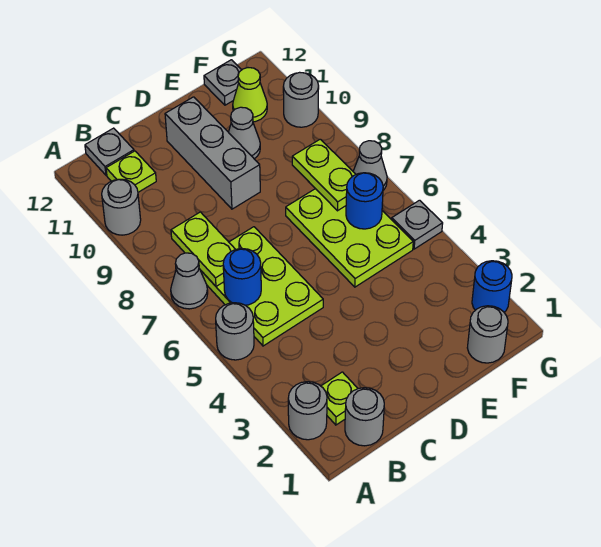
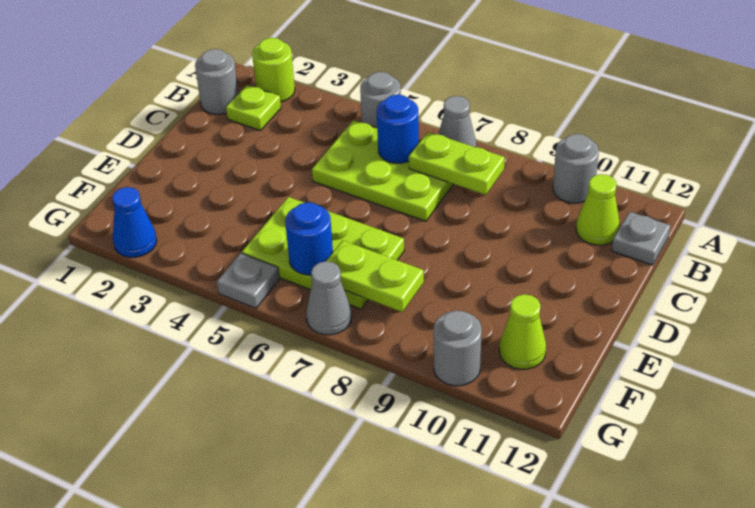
grey round brick A2 level 1 -> lime round brick A2 level 1
lime plate B11 level 1 -> lime cone B11 level 1
grey brick D9:D11 level 1 -> none
grey cone E10 level 1 -> none
grey round brick F1 level 1 -> none
grey plate F12 level 1 -> none
blue round brick G2 level 1 -> blue cone G2 level 1

